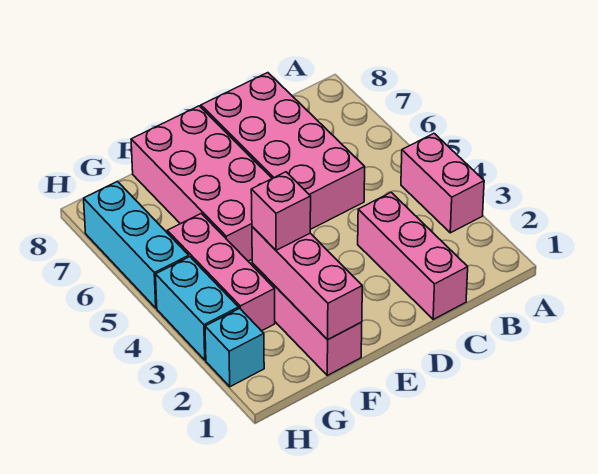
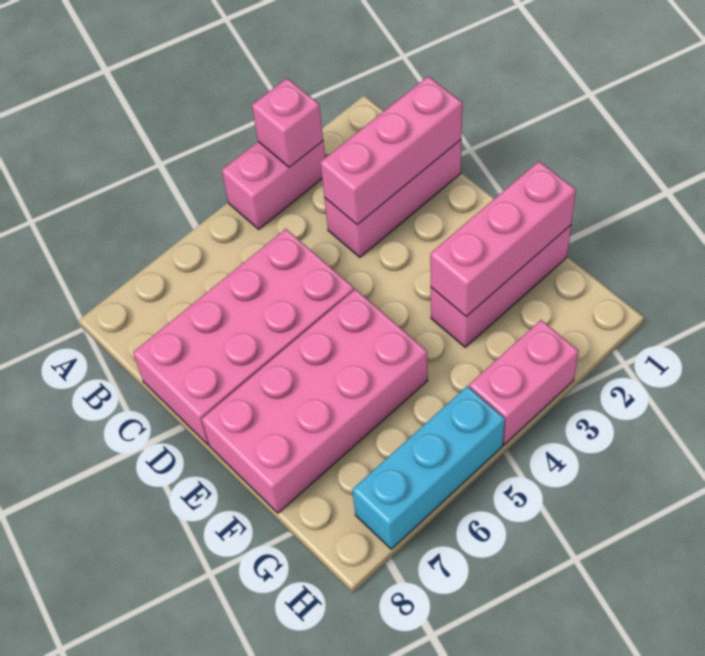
pink brick F3 level 3 -> pink brick A3 level 2
pink brick G3:G5 level 1 -> pink brick C1:C3 level 2
cyan brick H2 level 1 -> none
cyan brick H3:H4 level 1 -> pink brick H3:H4 level 1

